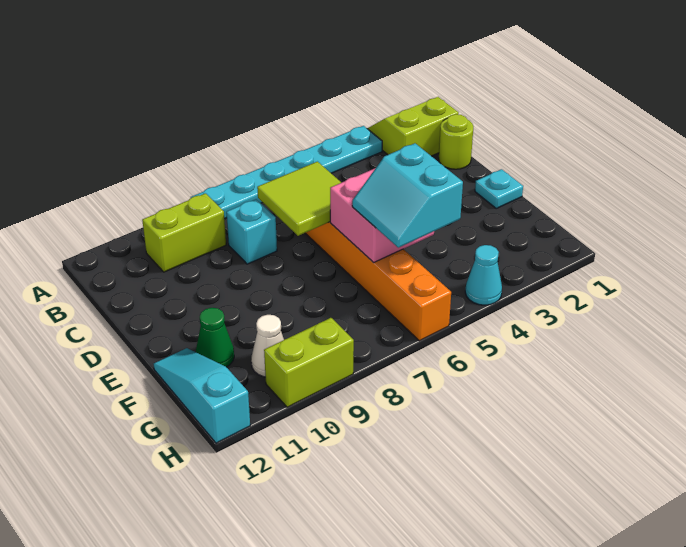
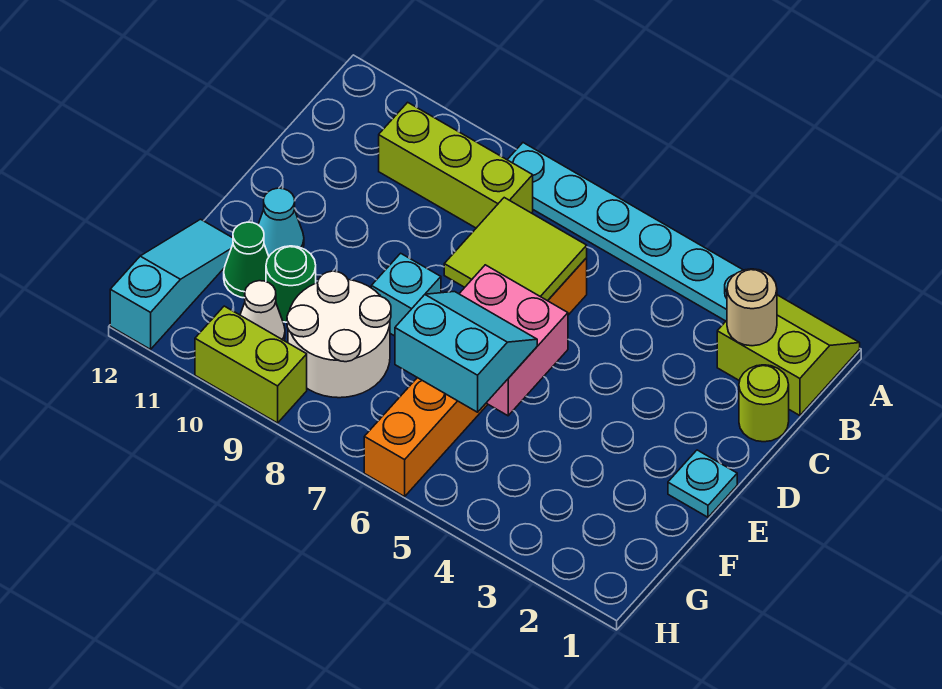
none -> tan round brick B2 level 2
lime brick B9:B10 level 1 -> lime brick B8:B10 level 1
cyan brick C8 level 1 -> cyan brick E8 level 1
cyan slope F5:G6 level 3 top 5 -> cyan slope F5:G6 level 3 top G
none -> white round brick F8:G9 level 1
none -> green round brick F10 level 1
cyan cone H4 level 1 -> cyan cone E11 level 1

